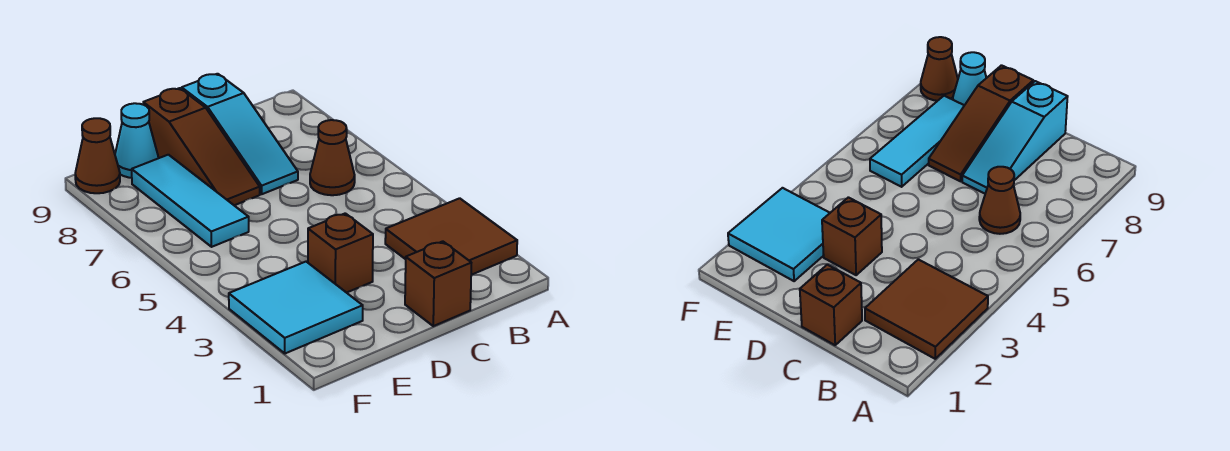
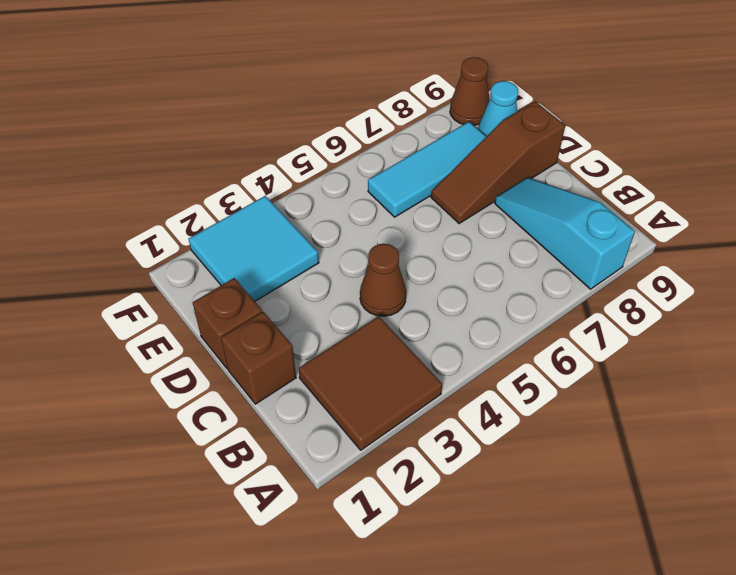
brown cone B6 level 1 -> brown cone C4 level 1
cyan slope C7:C9 level 1 top 9 -> cyan slope A8:C8 level 1 top A
brown brick D3 level 1 -> brown brick D1 level 1

